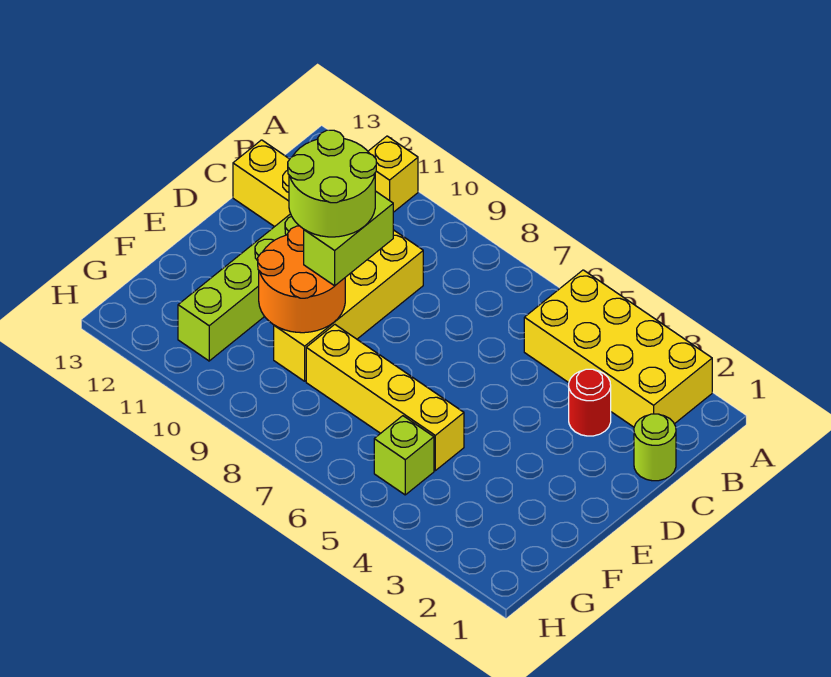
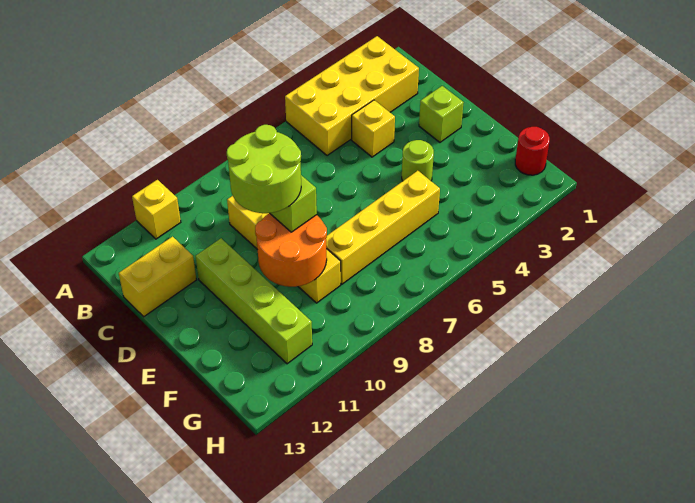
lime round brick C1 level 1 -> lime round brick E4 level 1
red round brick C3 level 1 -> red round brick G1 level 1
none -> yellow brick C4 level 1
lime brick G5 level 1 -> lime brick D2 level 1

